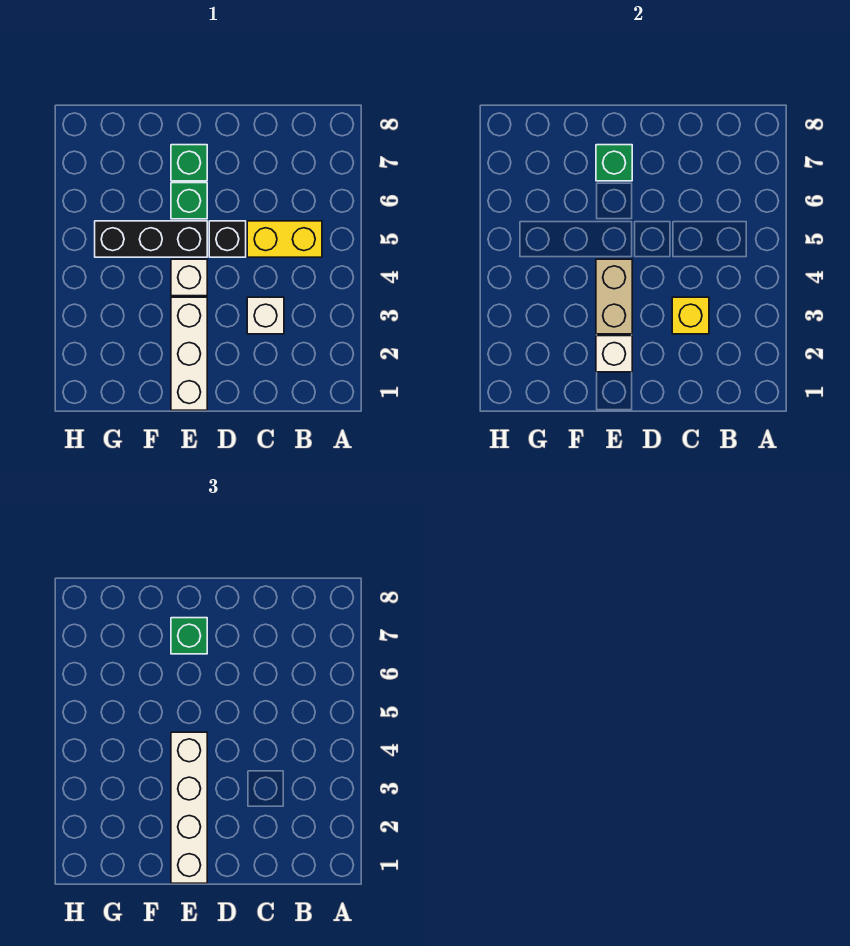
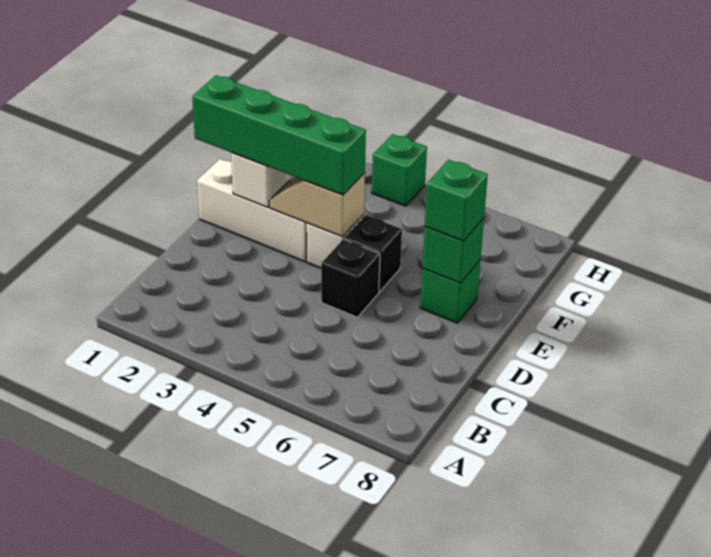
yellow brick B5:C5 level 1 -> none
white brick C3 level 1 -> none
yellow brick C3 level 2 -> none
white brick E1:E4 level 3 -> green brick E1:E4 level 3
tan brick E3:E4 level 2 -> tan slope E3:E4 level 2 top 4
black brick E5:G5 level 1 -> black brick E5 level 1
green brick E6 level 1 -> green brick H4 level 1

